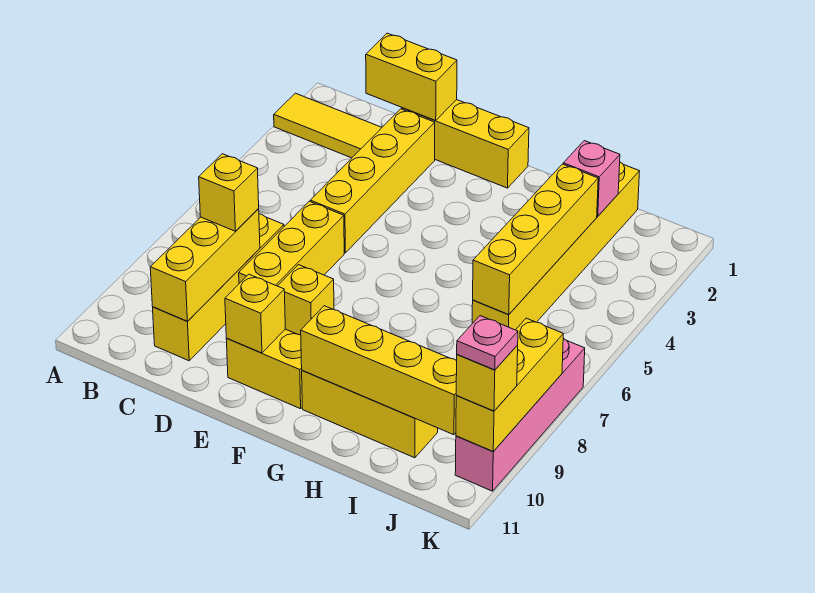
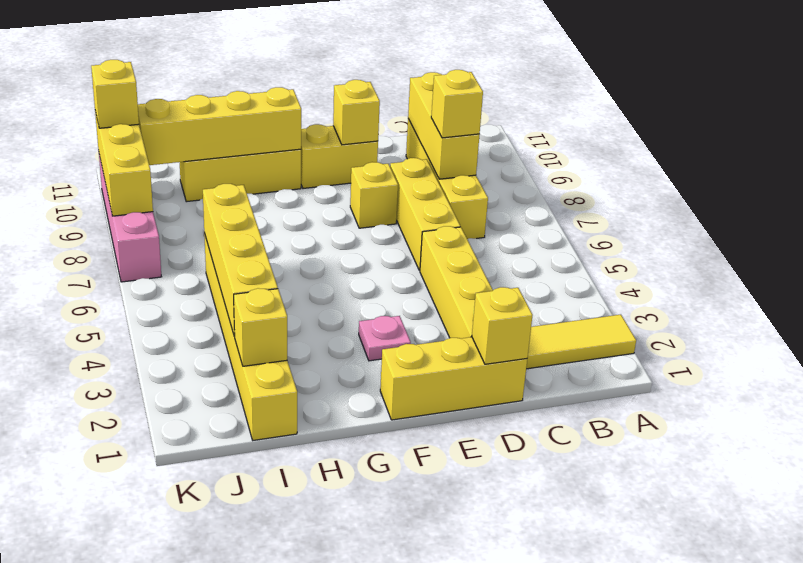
yellow brick C1:D1 level 2 -> yellow brick D1 level 2
pink brick I2 level 2 -> yellow brick I2 level 2
pink plate K10 level 4 -> pink plate F3 level 1

